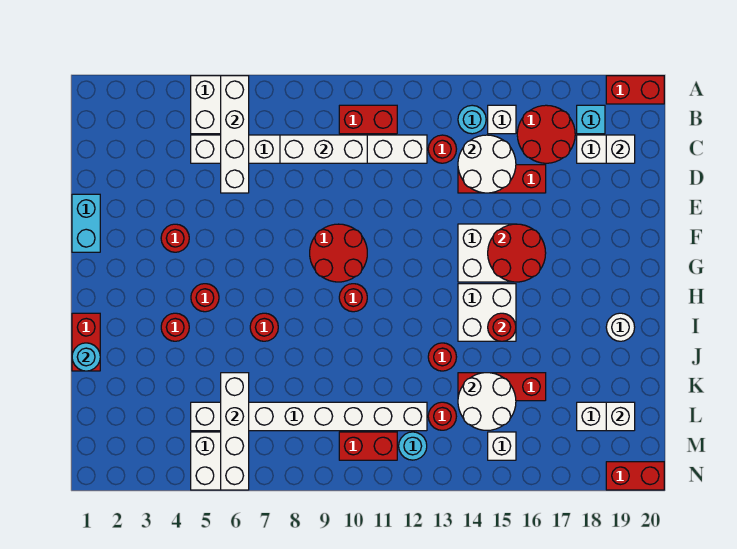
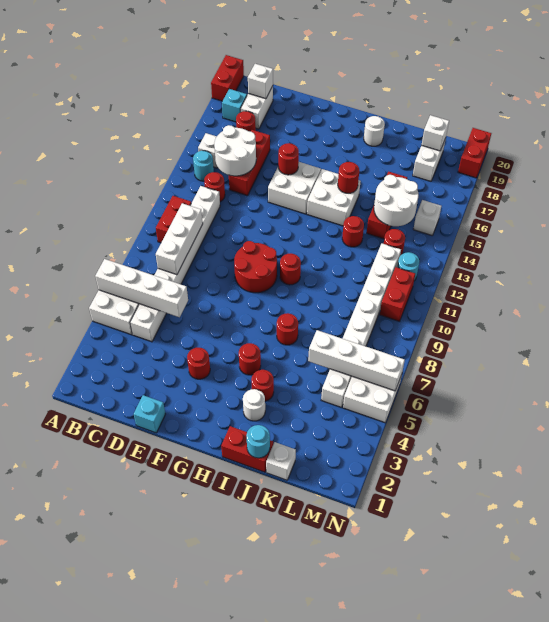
red round brick B16:C17 level 1 -> red round brick C17 level 1
cyan brick E1:F1 level 1 -> cyan brick E1 level 1
red round brick F15:G16 level 2 -> red round brick F15 level 2
none -> white round brick I3 level 1
none -> white brick K1 level 1

